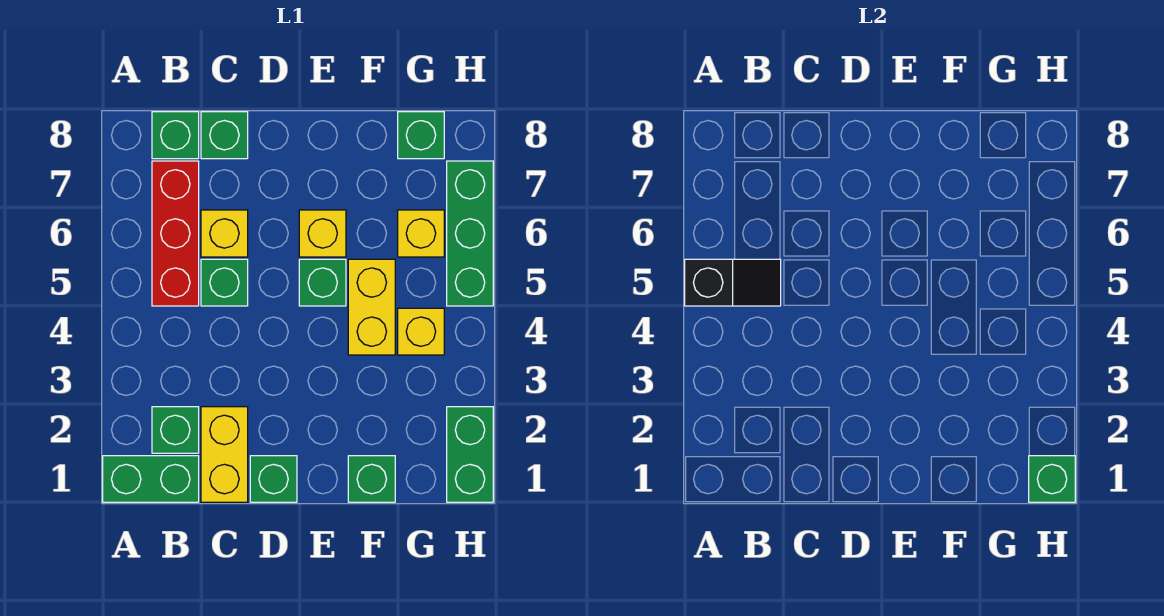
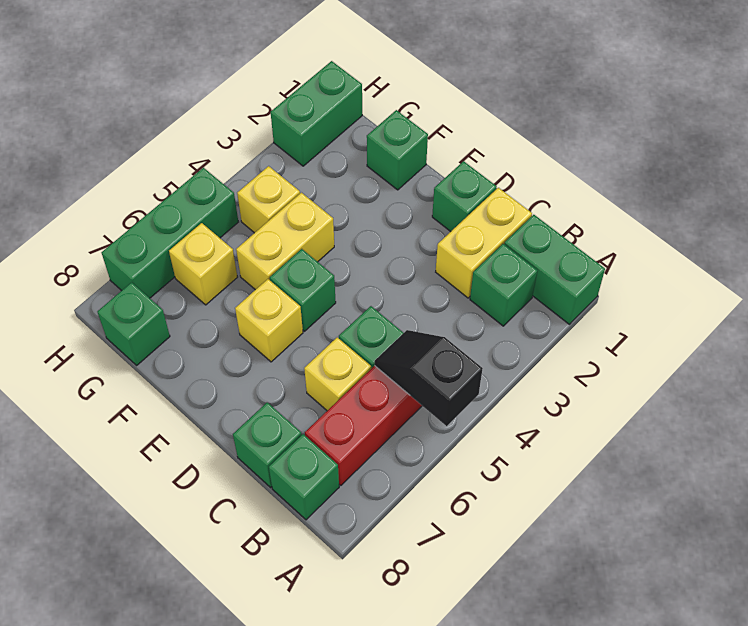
green brick H1 level 2 -> none

